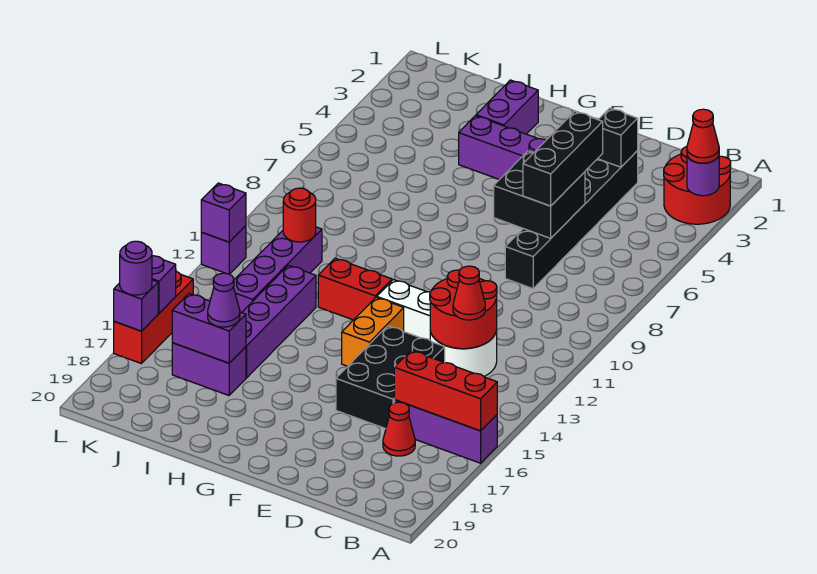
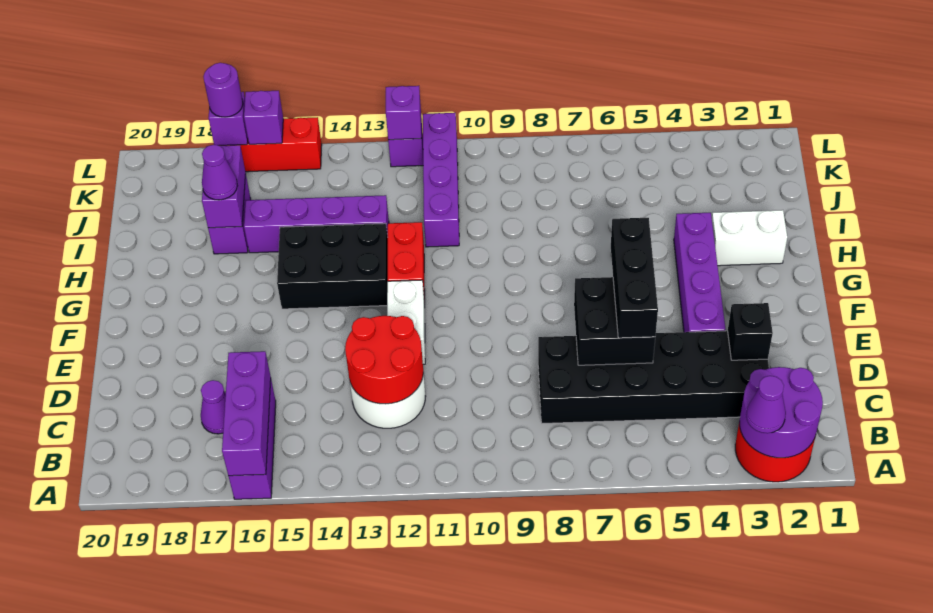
purple round brick A3 level 2 -> purple round brick A2:B3 level 2
red cone A3 level 3 -> purple cone A3 level 3
red brick A16:C16 level 2 -> purple brick A16:C16 level 2
red cone C13 level 3 -> none
red cone C17 level 1 -> purple cone C17 level 1
black brick D3:D8 level 1 -> black brick C3:D8 level 1
black brick D5:D7 level 3 -> black brick D6:F6 level 3
black brick D14:E16 level 1 -> black brick G13:H15 level 1
orange brick F13:F14 level 1 -> none
purple brick H2:H3 level 1 -> white brick H2:H3 level 1
purple brick J11:J14 level 1 -> purple brick I11:L11 level 1
red round brick J11 level 2 -> none

